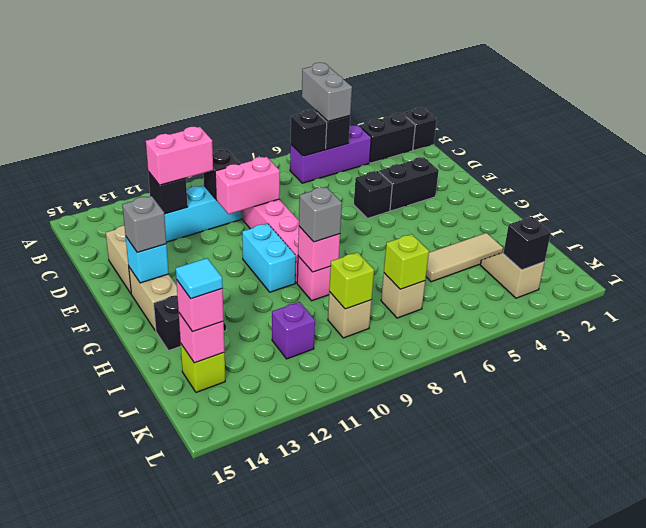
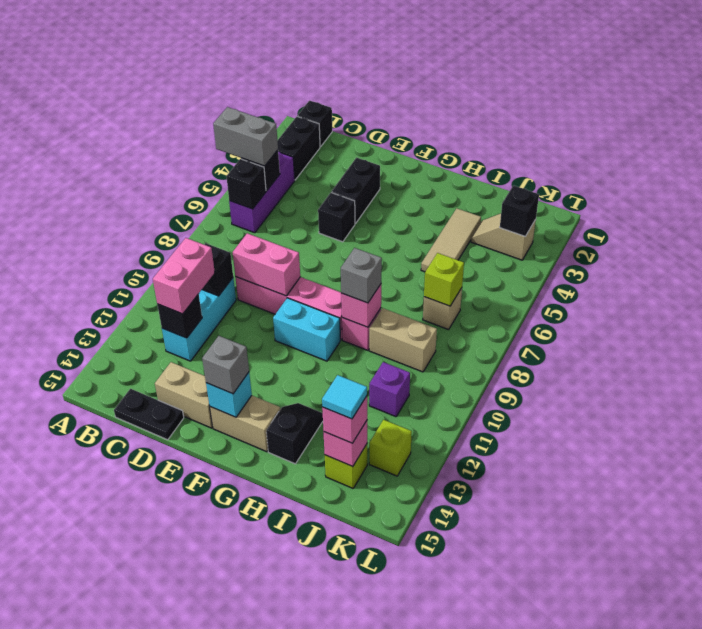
none -> black plate C15:D15 level 1
pink brick D9:D10 level 2 -> pink brick D9:E9 level 2
tan brick J9 level 1 -> tan brick I9:J9 level 1
lime brick J9 level 2 -> lime brick K13 level 1

